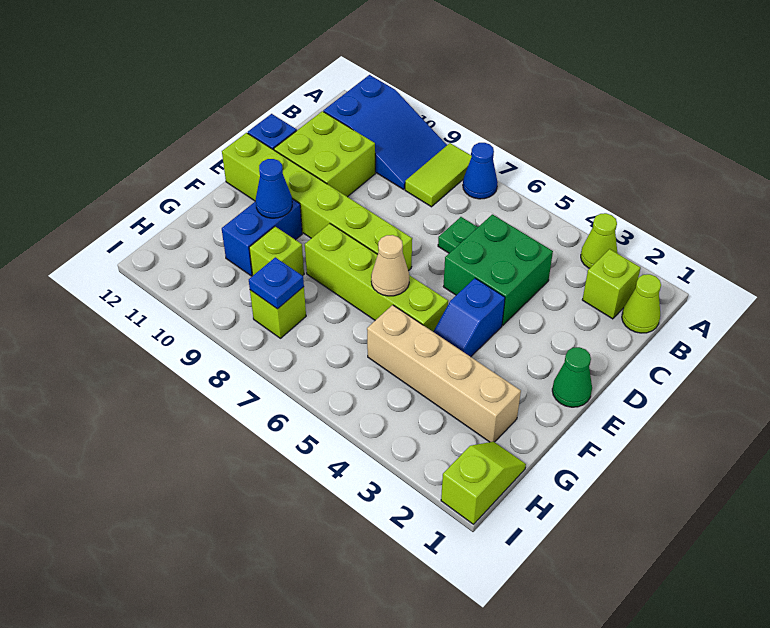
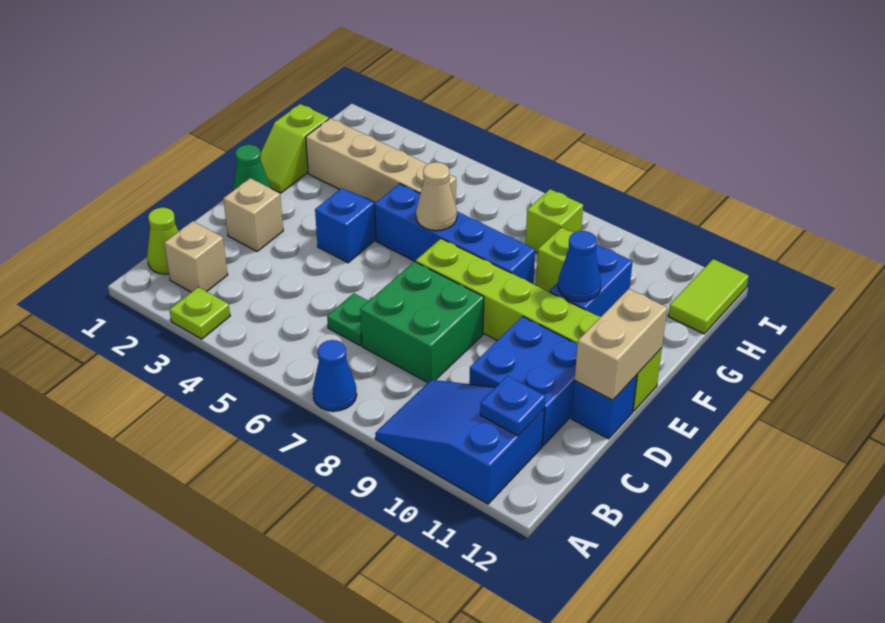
lime cone A3 level 1 -> lime plate A3 level 1
lime tile A8:B8 level 1 -> lime tile H12:I12 level 1
lime brick B2 level 1 -> tan brick B2 level 1
green brick C4:D5 level 1 -> green brick C7:D8 level 1
lime brick C10:D11 level 1 -> blue brick C10:D11 level 1
none -> tan brick D2 level 1
none -> tan brick D12:E12 level 2
lime brick F5:F8 level 1 -> blue brick F5:F8 level 1
lime slope H1:I1 level 1 top I -> lime slope F1:G1 level 1 top G
blue plate H8 level 2 -> blue plate B11 level 2

